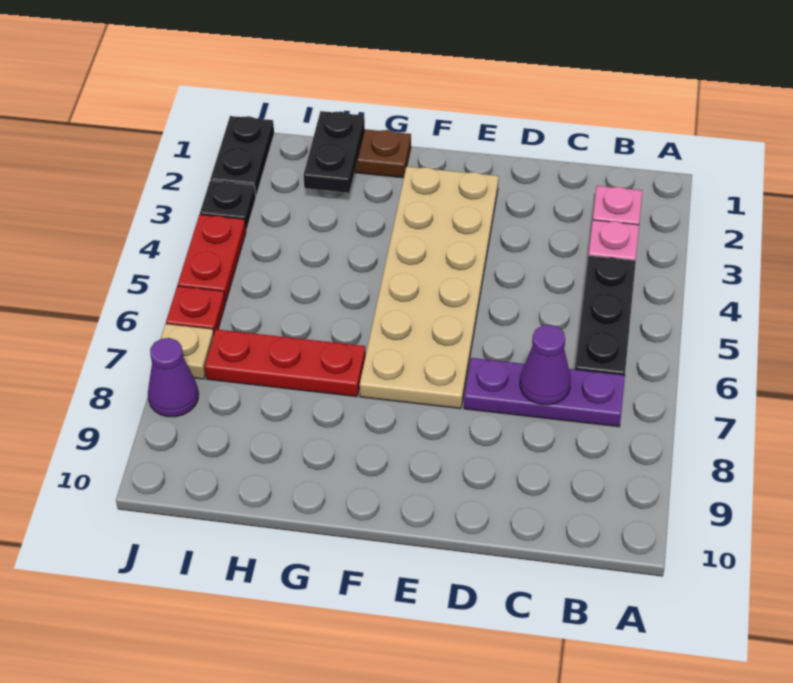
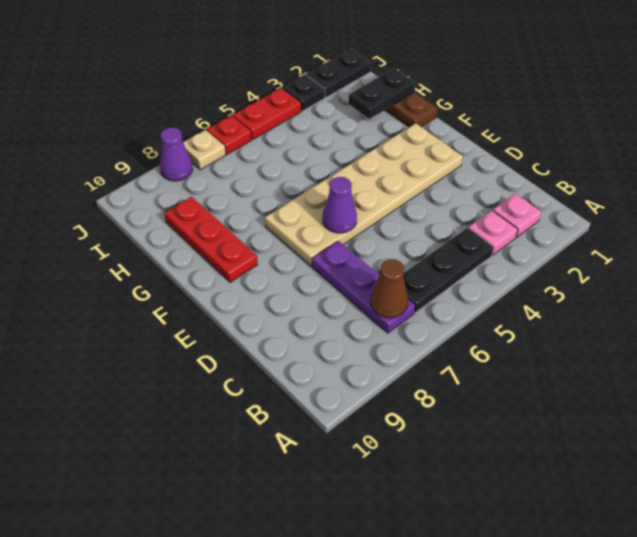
none -> brown cone B7 level 2
purple cone C7 level 2 -> purple cone E6 level 2
red plate G7:I7 level 1 -> red plate F9:H9 level 1

